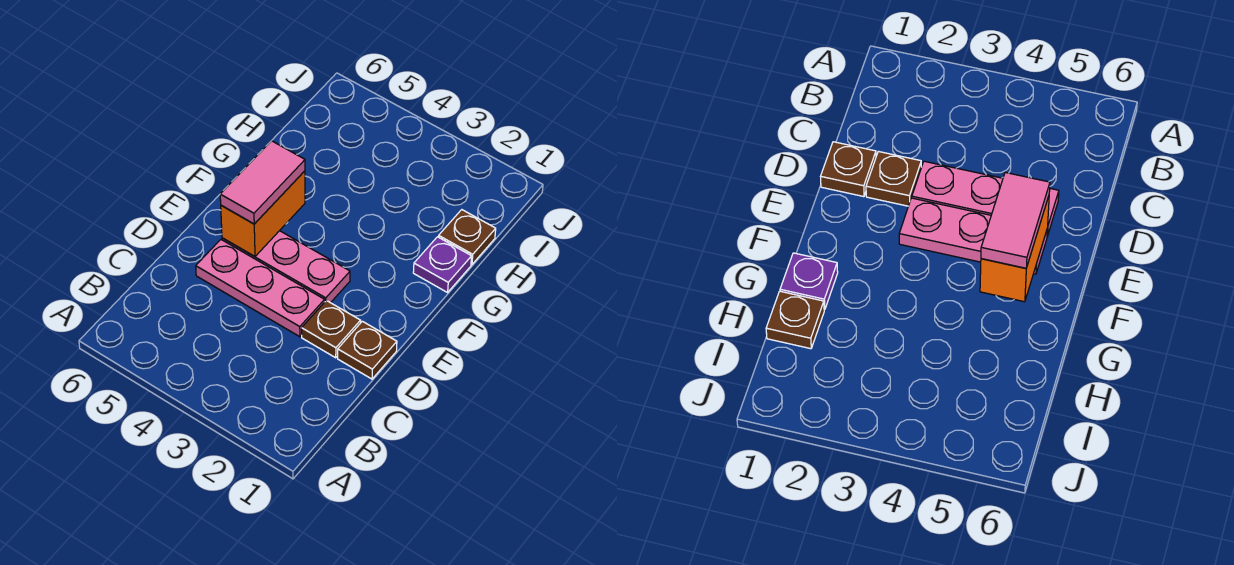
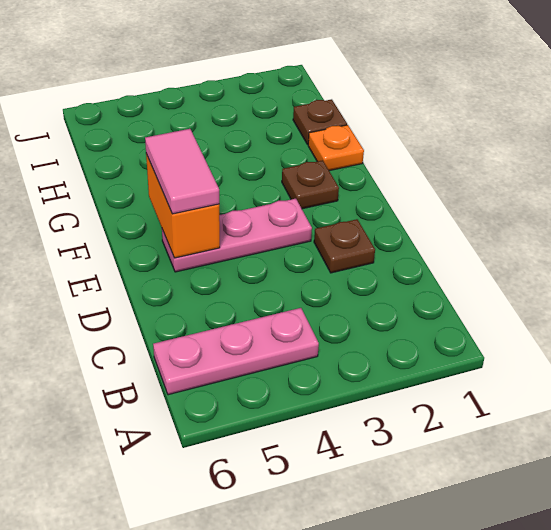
brown plate D1 level 1 -> brown plate F2 level 1
pink plate D3:D5 level 1 -> pink plate B4:B6 level 1
purple plate G1 level 1 -> orange plate G1 level 1

